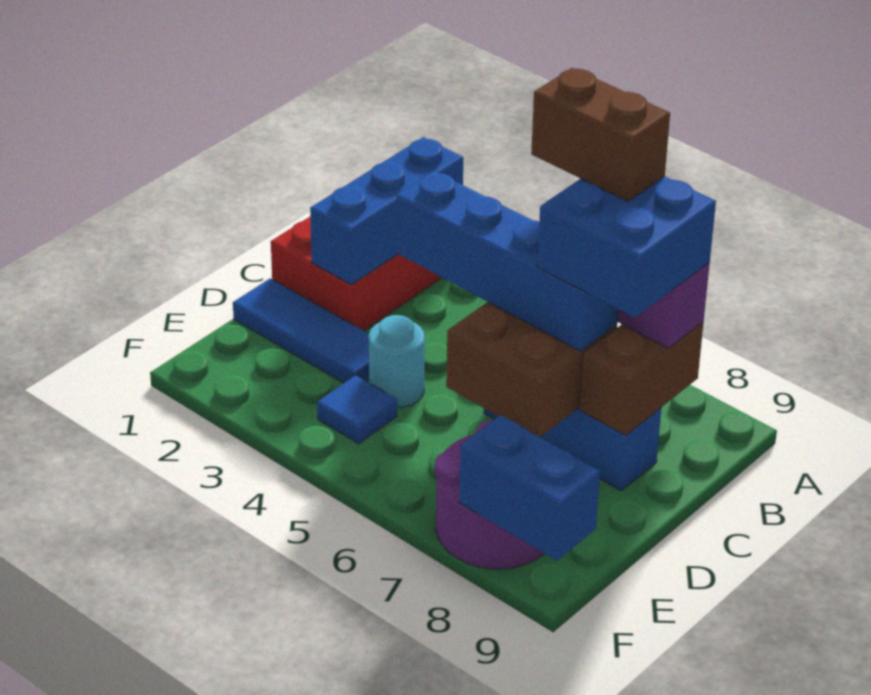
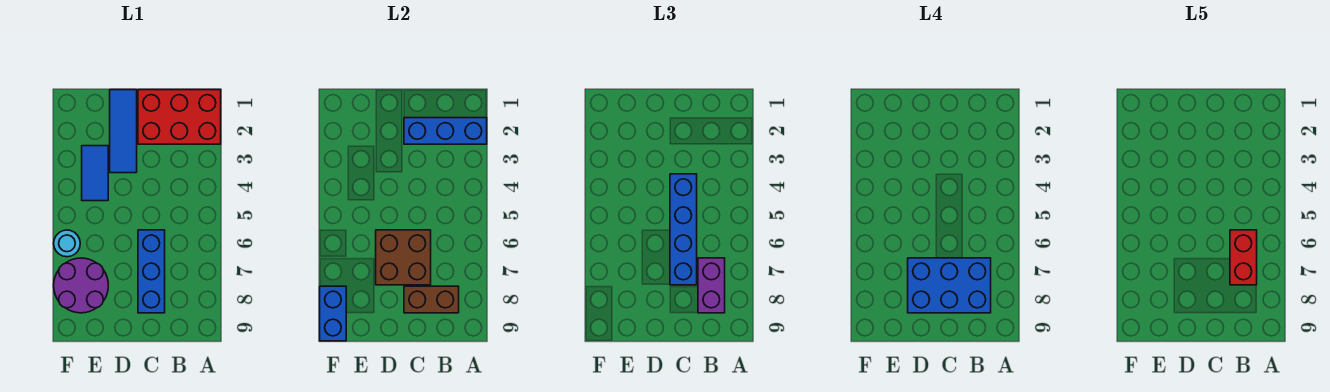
brown brick B6:B7 level 5 -> red brick B6:B7 level 5
blue brick B7:C8 level 4 -> blue brick B7:D8 level 4
cyan round brick D4 level 1 -> cyan round brick F6 level 1
blue tile E4 level 1 -> blue tile E3:E4 level 1

